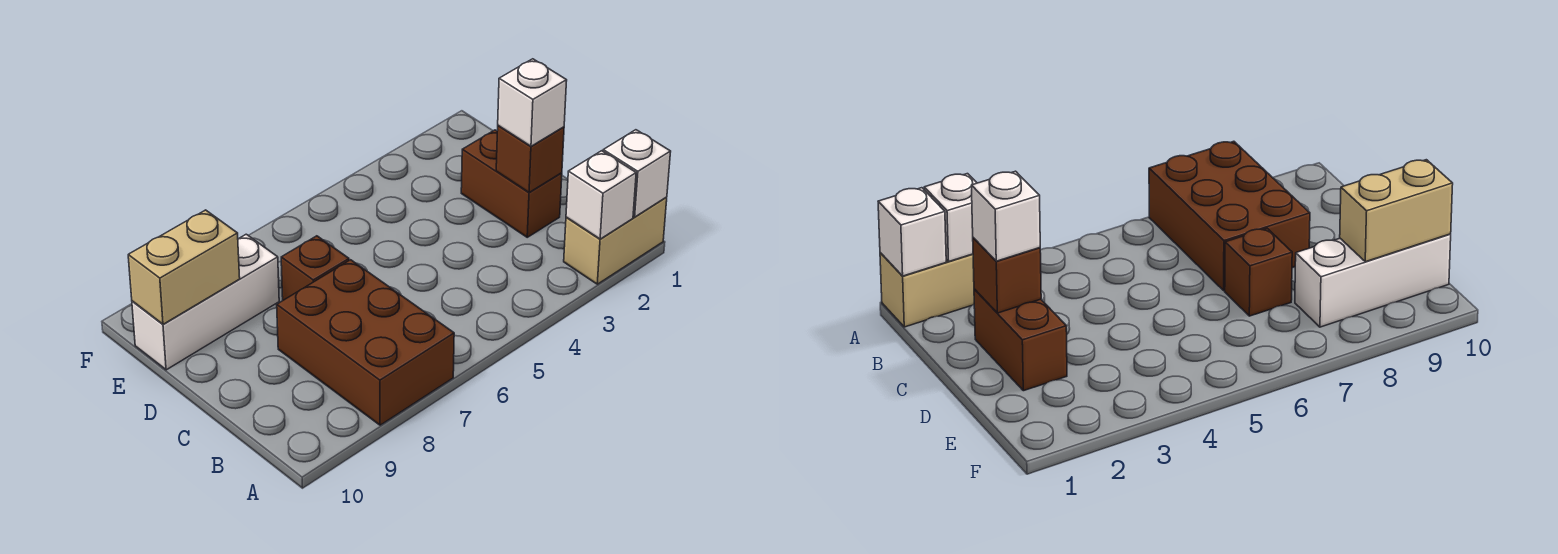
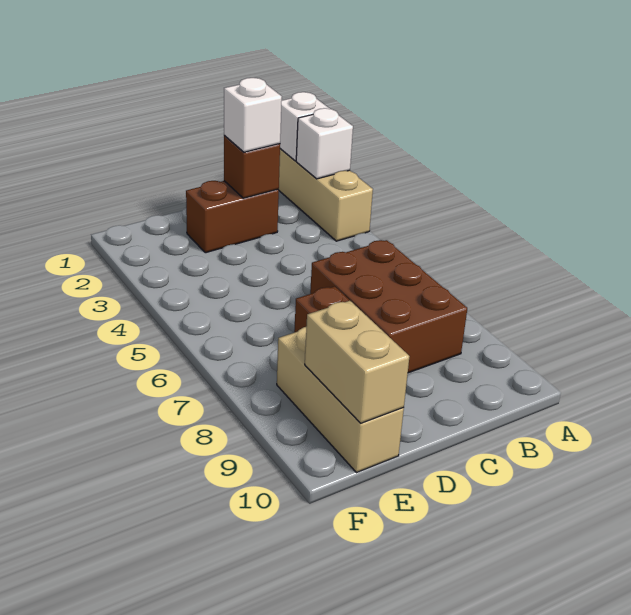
tan brick A1:A2 level 1 -> tan brick A1:A3 level 1
brown brick A7:C8 level 1 -> brown brick B6:C8 level 1
white brick E8:E10 level 1 -> tan brick E8:E10 level 1

